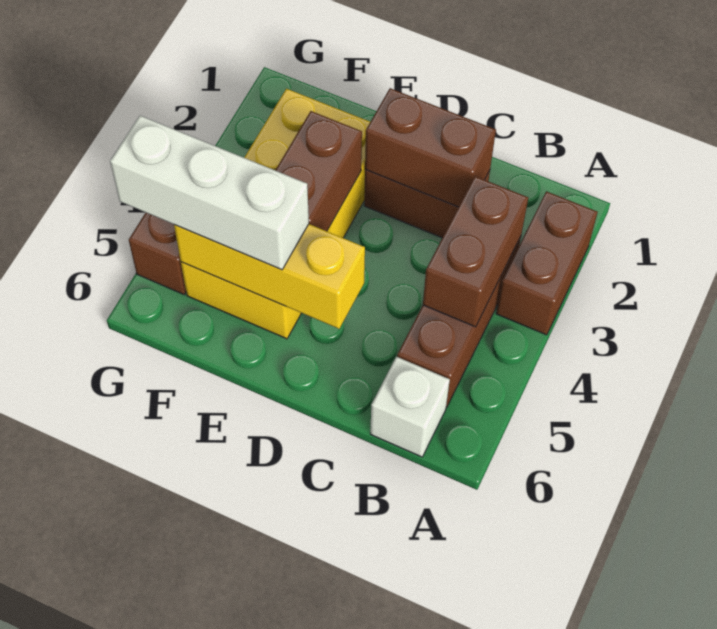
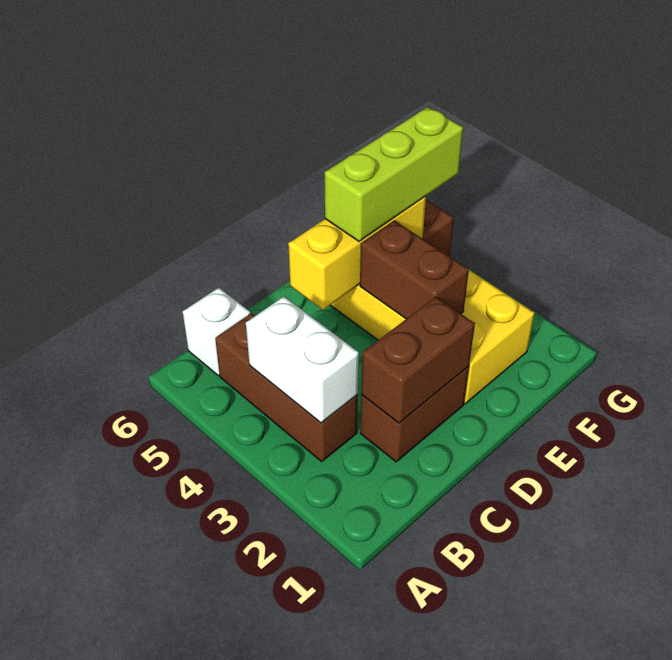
brown brick A2:A3 level 1 -> none
brown brick B3:B4 level 2 -> white brick B3:B4 level 2
white brick E5:G5 level 3 -> lime brick E5:G5 level 3

